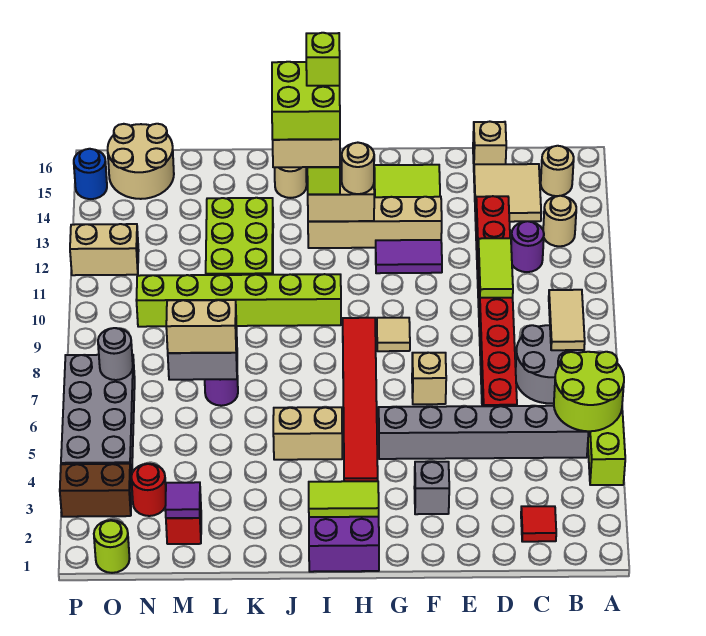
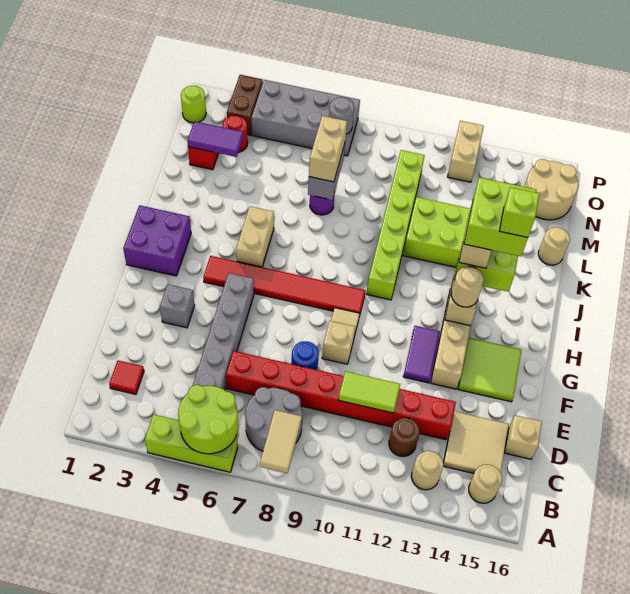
tan tile B8:B9 level 2 -> tan tile A8:B8 level 2
purple round brick C12 level 1 -> brown round brick C12 level 1
tan brick F7 level 1 -> tan brick F9 level 1
lime tile H2:I2 level 2 -> none
tan round brick J15 level 1 -> tan round brick L16 level 1
purple tile M2 level 2 -> purple tile M2:M3 level 2
blue round brick P15 level 1 -> blue round brick E8 level 1

